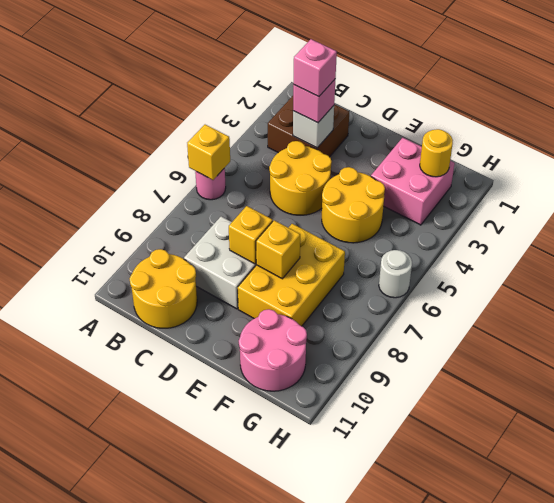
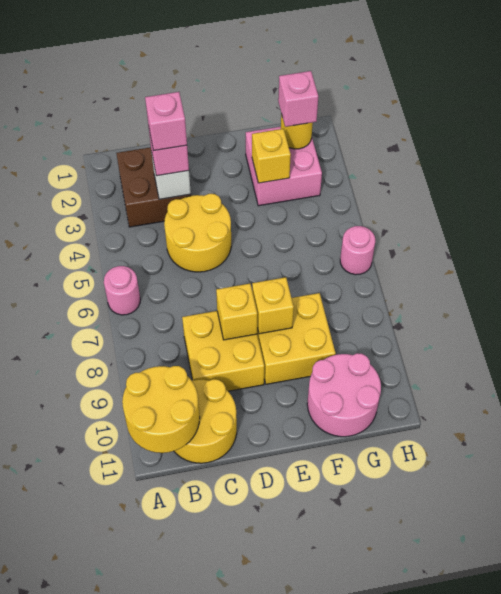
yellow brick A6 level 2 -> yellow brick F3 level 2
white brick C8:D9 level 1 -> yellow brick C8:D9 level 1
yellow round brick E4:F5 level 1 -> yellow round brick A10:B11 level 2
yellow brick E7:F9 level 1 -> yellow brick E8:F9 level 1
none -> pink brick G2 level 3
white round brick H6 level 1 -> pink round brick H6 level 1

